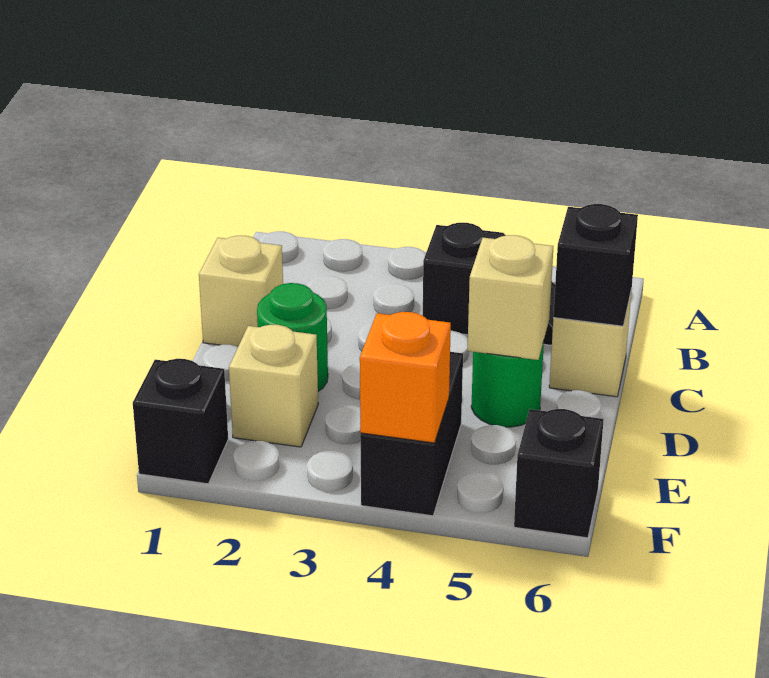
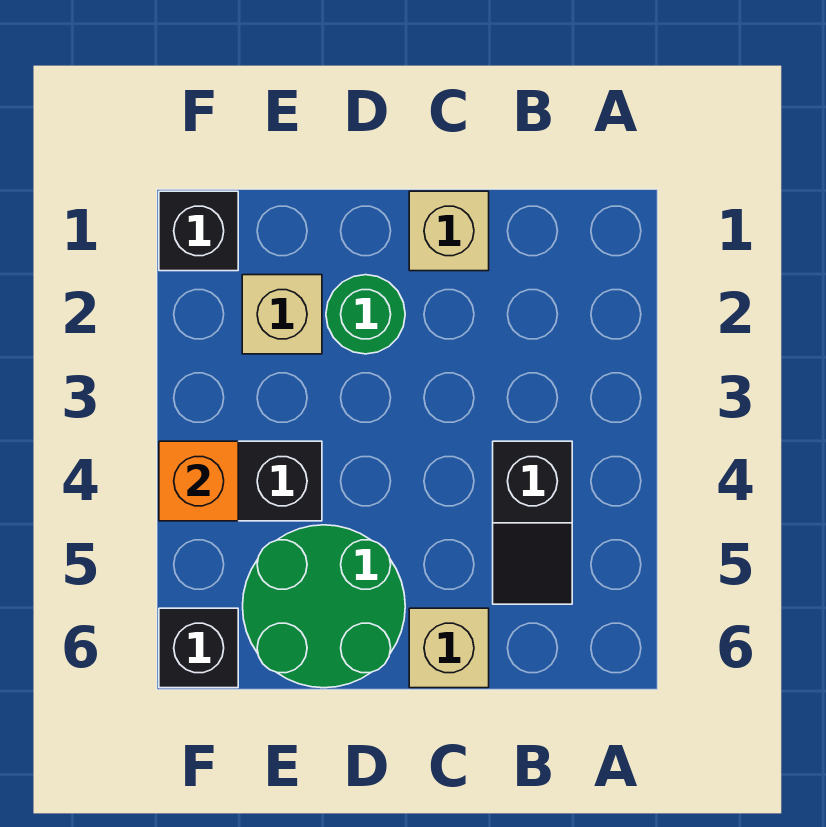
black brick C6 level 2 -> none
green round brick D5 level 1 -> green round brick D5:E6 level 1
tan brick D5 level 2 -> none

